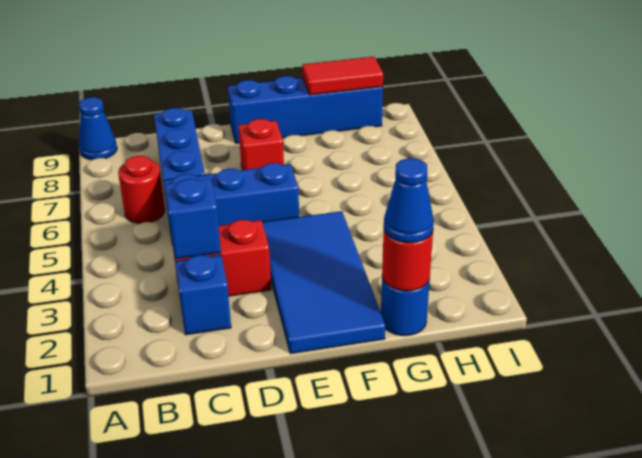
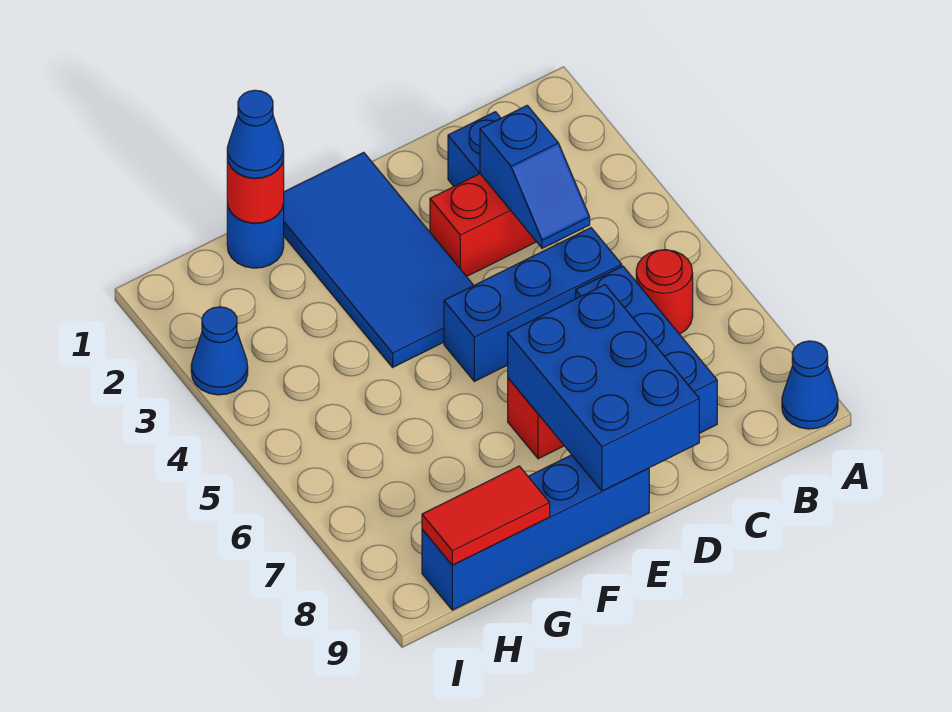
none -> blue brick D7:E9 level 2
none -> blue cone I3 level 1

